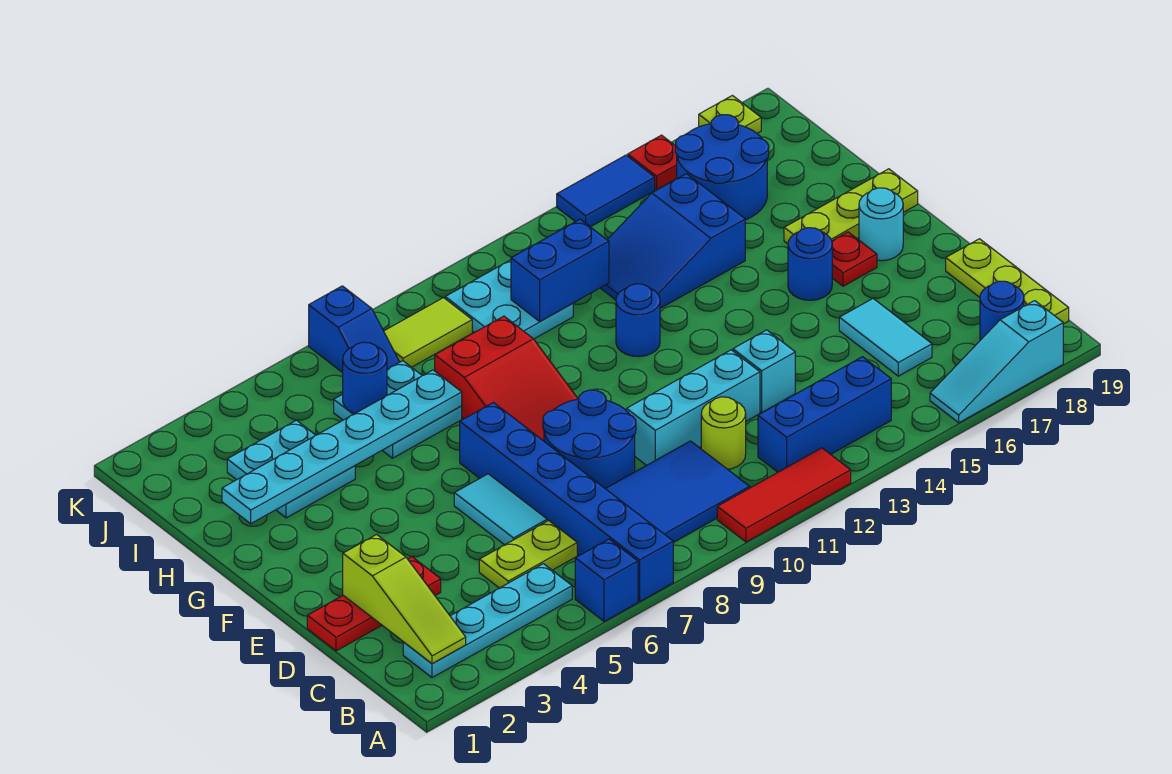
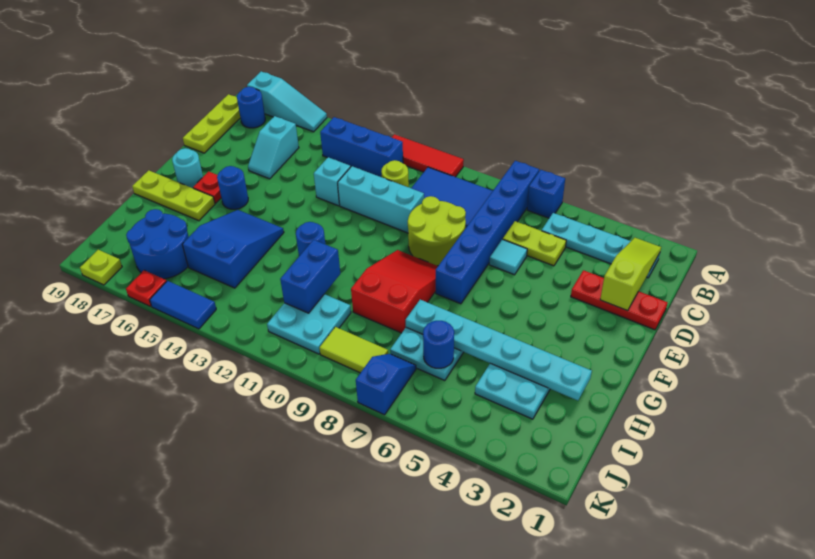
cyan tile C16:D16 level 1 -> cyan slope C16:D16 level 1 top C
cyan tile D6:E6 level 1 -> cyan tile D6 level 1
blue round brick D8:E9 level 1 -> lime round brick D8:E9 level 1
blue slope H13:I15 level 1 top 15 -> blue slope G14:I15 level 1 top I
blue brick I11:I12 level 2 -> blue brick H11:I11 level 2

